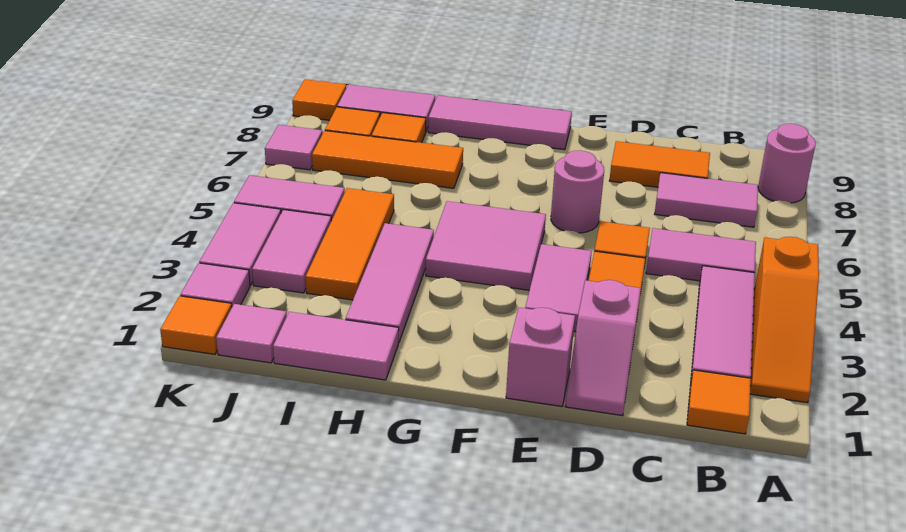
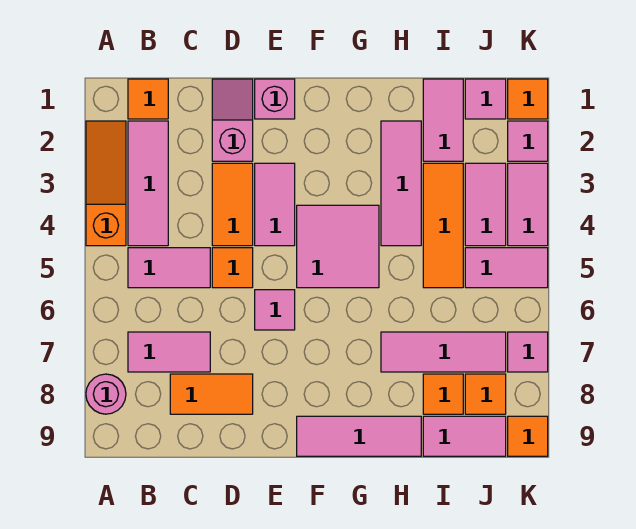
pink round brick E6 level 1 -> pink tile E6 level 1
pink tile H1:I1 level 1 -> pink tile I1:I2 level 1
orange tile H7:J7 level 1 -> pink tile H7:J7 level 1

